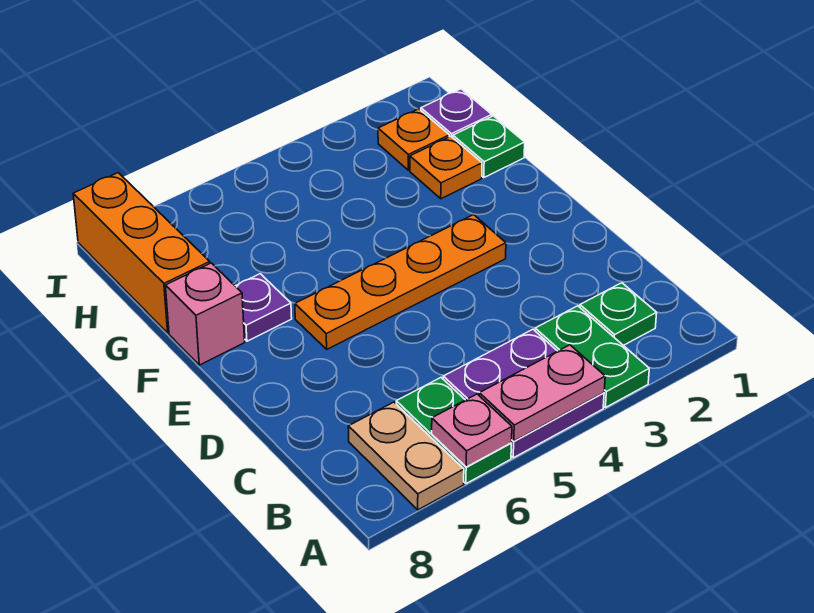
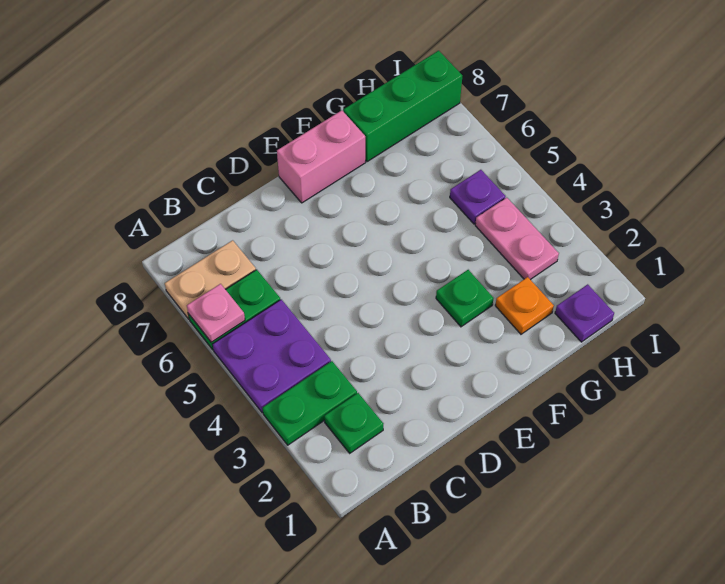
pink plate A4:A5 level 2 -> pink plate H3:H4 level 1
orange plate E3:E6 level 1 -> none
purple plate F7 level 1 -> purple plate H5 level 1
pink brick F8 level 1 -> pink brick E8:F8 level 1
green plate G1 level 1 -> green plate F3 level 1
orange brick G8:I8 level 1 -> green brick G8:I8 level 1
orange plate H2 level 1 -> none

